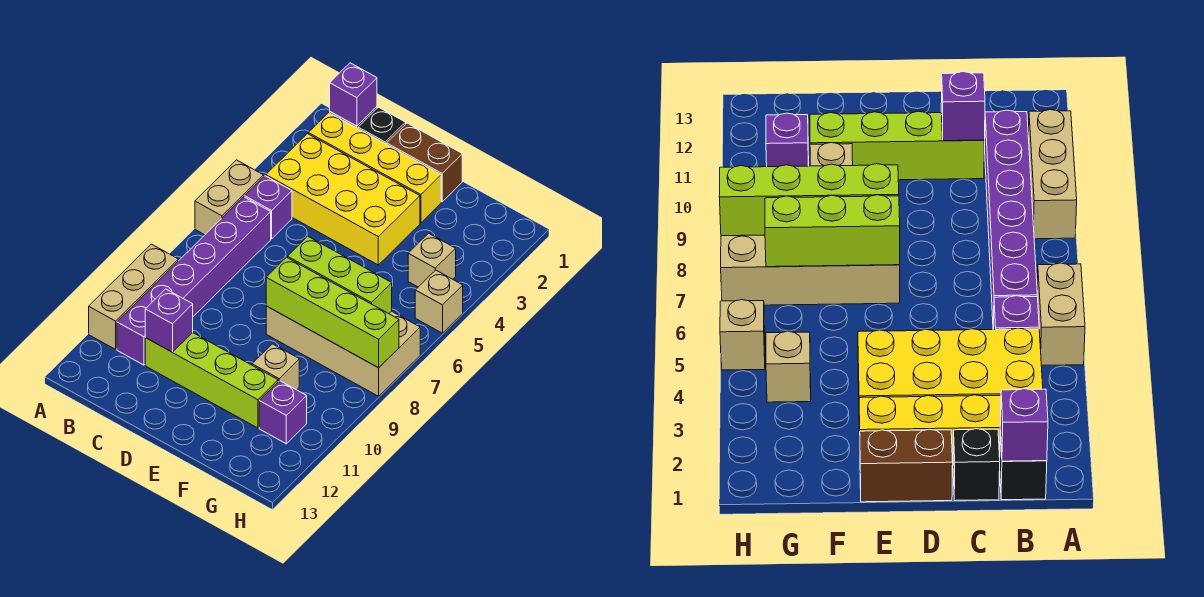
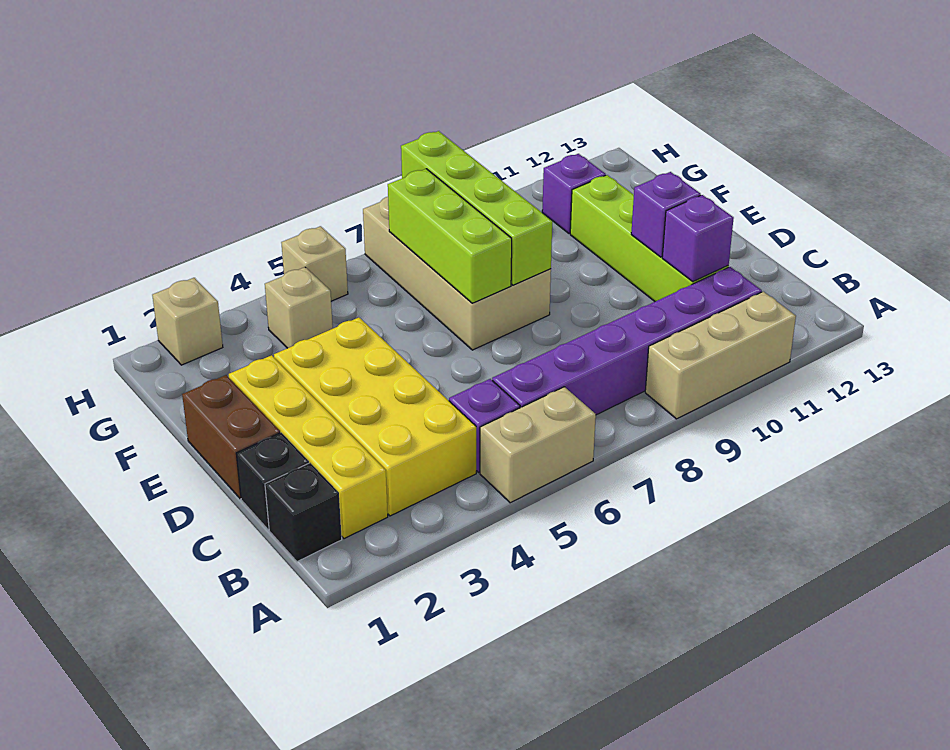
purple brick B1 level 2 -> purple brick D11 level 2
tan brick F10 level 1 -> tan brick H2 level 1

